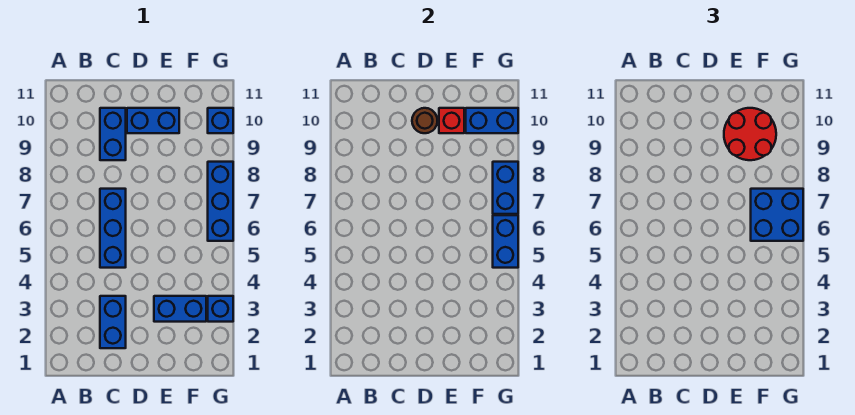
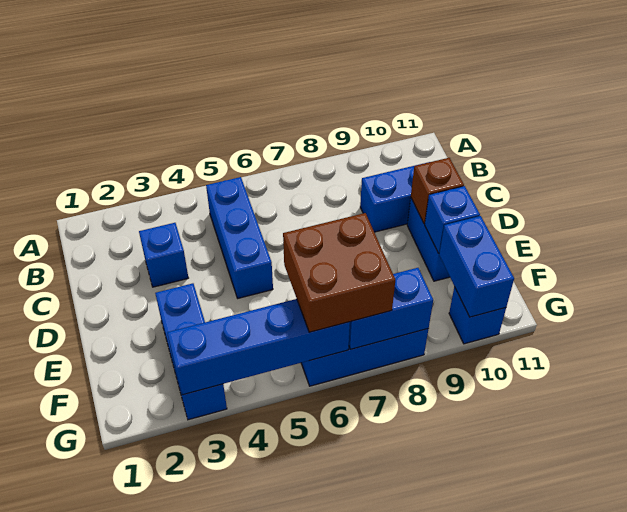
blue brick C2:C3 level 1 -> blue brick C3 level 1
blue brick C5:C7 level 1 -> blue brick B5:D5 level 1
brown round brick D10 level 2 -> brown brick D10 level 2
red round brick E9:F10 level 3 -> none
red brick E10 level 2 -> blue brick E10 level 2
blue brick F6:G7 level 3 -> brown brick F6:G7 level 3
blue brick G5:G6 level 2 -> blue brick G3:G6 level 2

